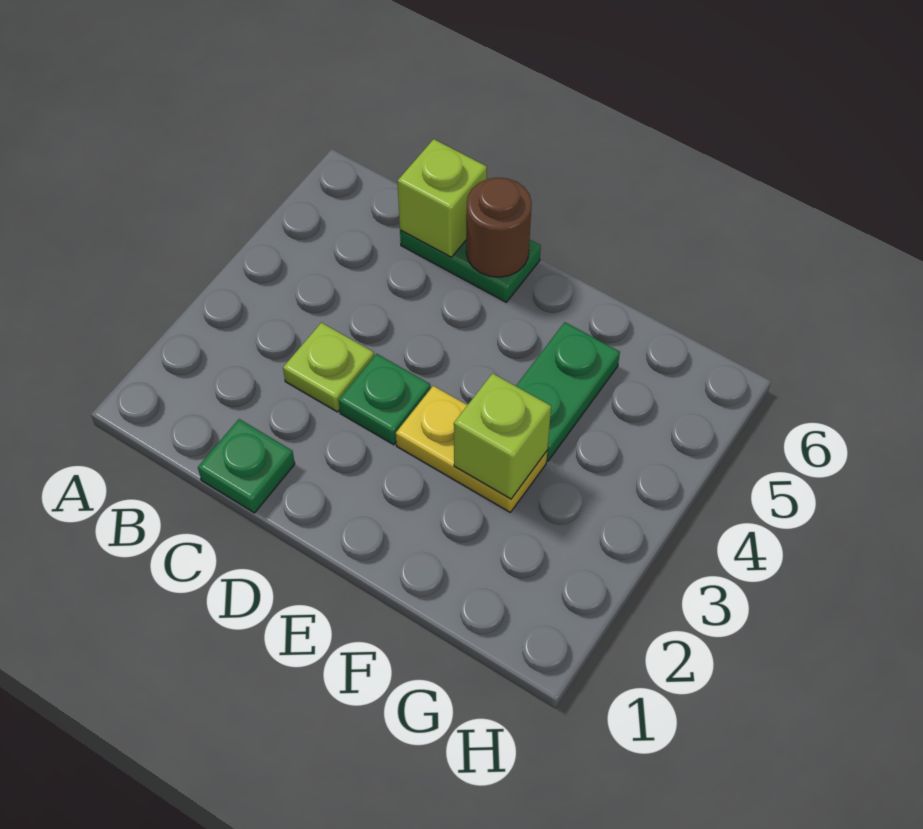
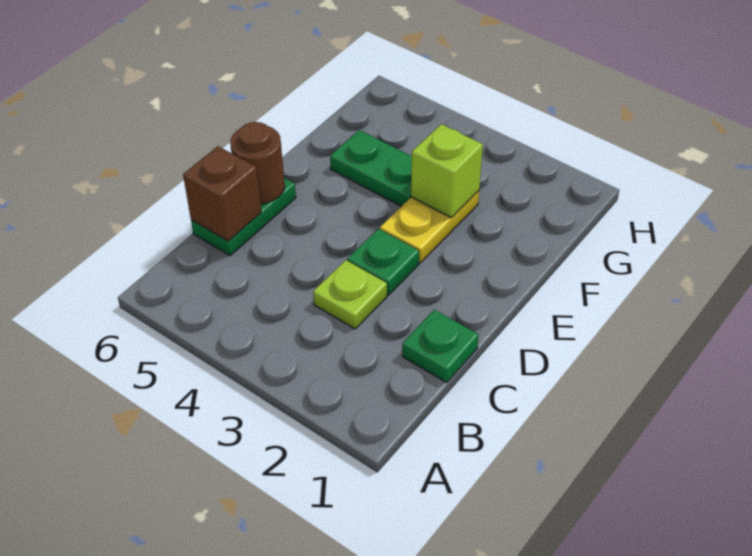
lime brick C6 level 2 -> brown brick C6 level 2

